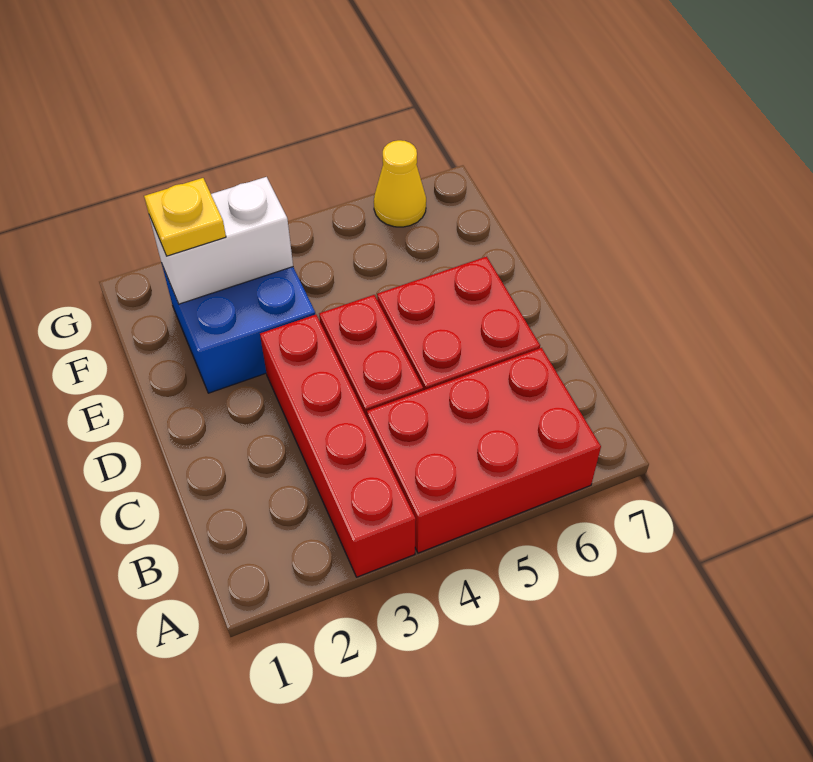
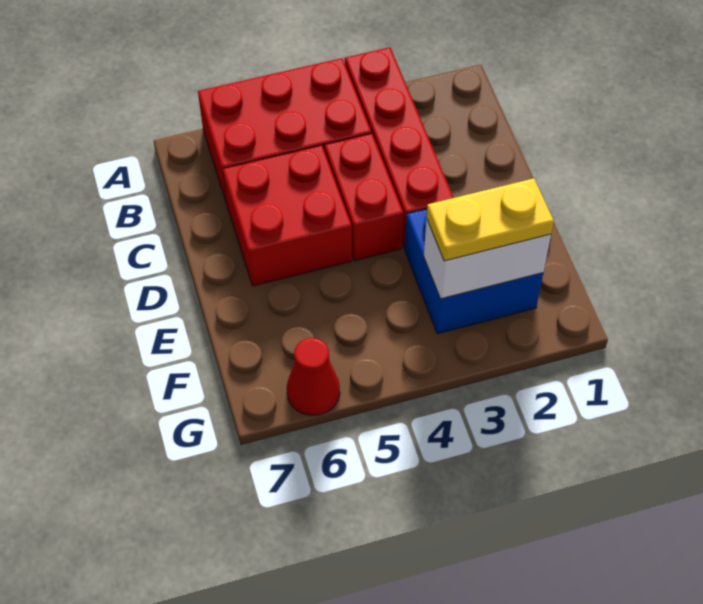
yellow plate F2 level 3 -> yellow plate F2:F3 level 3
yellow cone G6 level 1 -> red cone G6 level 1

